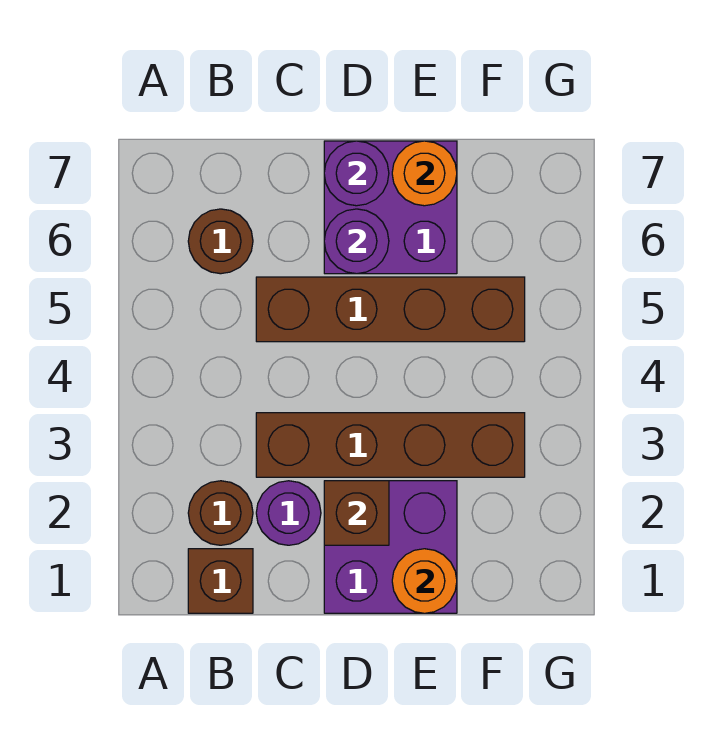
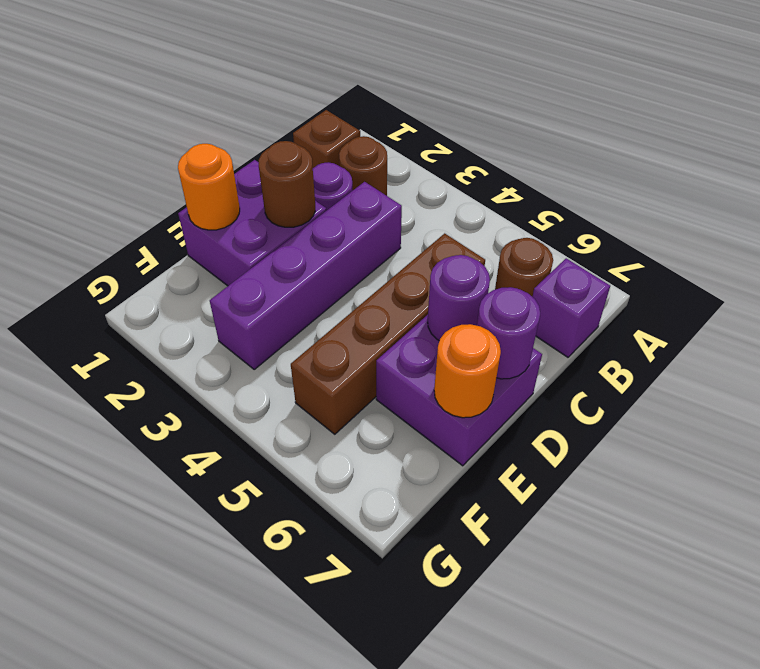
none -> purple brick B7 level 1
brown brick C3:F3 level 1 -> purple brick C3:F3 level 1
brown brick D2 level 2 -> brown round brick D2 level 2

